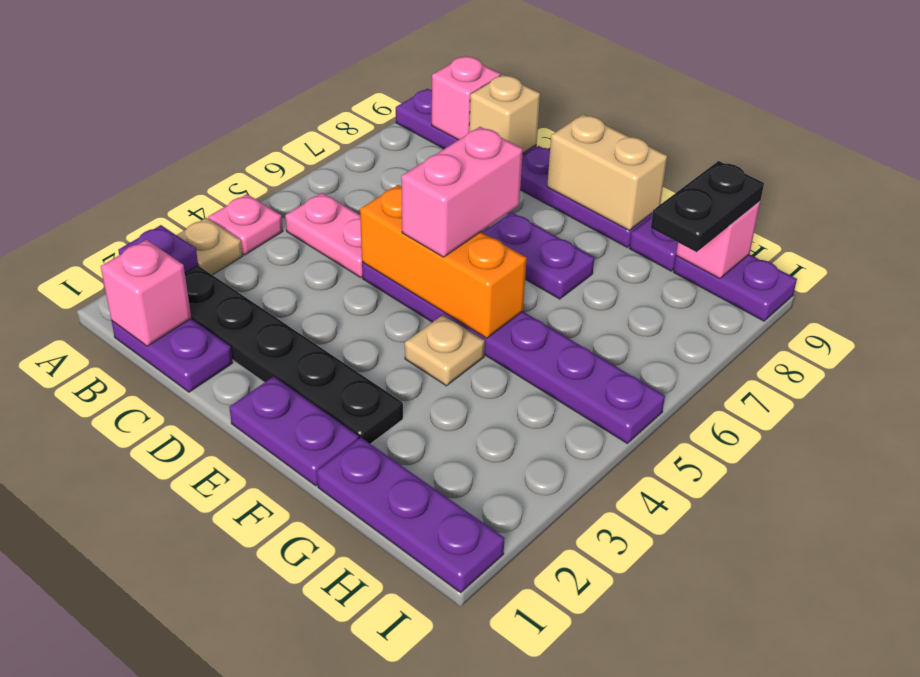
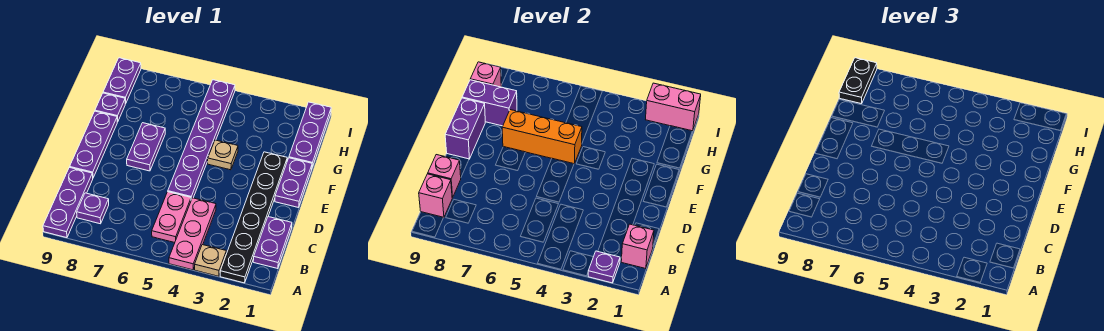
pink plate A4 level 1 -> pink plate A4:C4 level 1
none -> purple plate B8 level 1
tan brick C9 level 2 -> pink brick C9 level 2
orange brick D5:F5 level 2 -> orange brick F5:F7 level 2
pink brick E5:E6 level 3 -> pink brick I1:I2 level 2
tan brick E9:F9 level 2 -> purple brick E9:F9 level 2
none -> purple brick G8:G9 level 2
black plate H8:H9 level 3 -> black plate H9:I9 level 3

